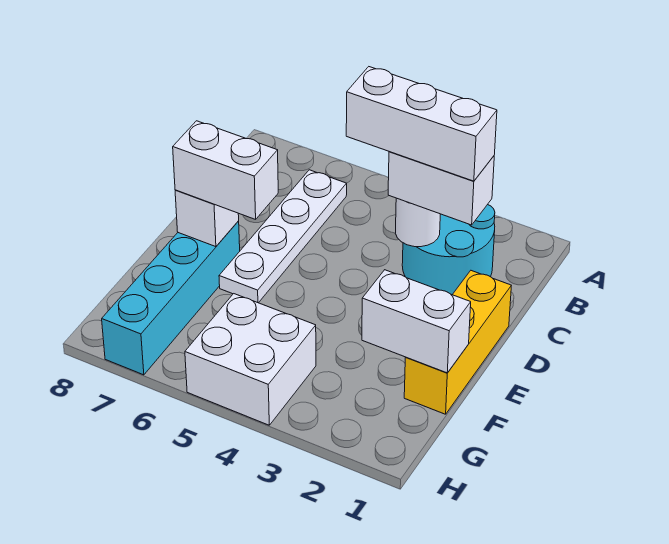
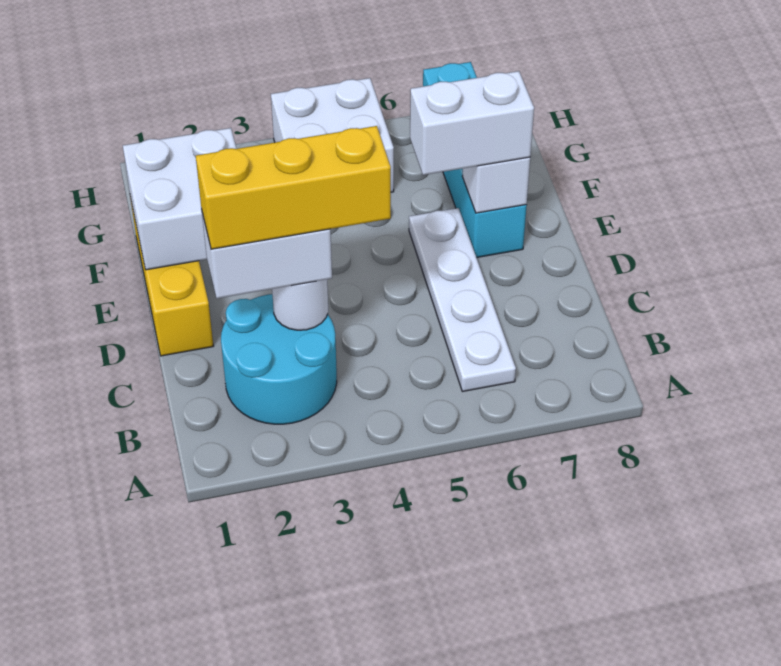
white brick C2:C4 level 4 -> yellow brick C2:C4 level 4
white brick F1:F2 level 2 -> white brick E1:F2 level 2

